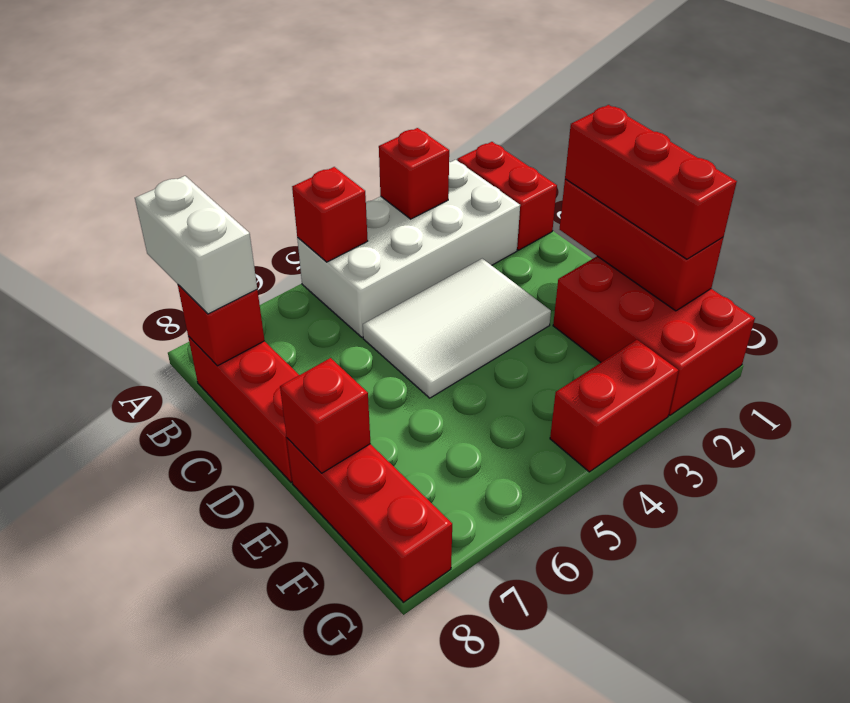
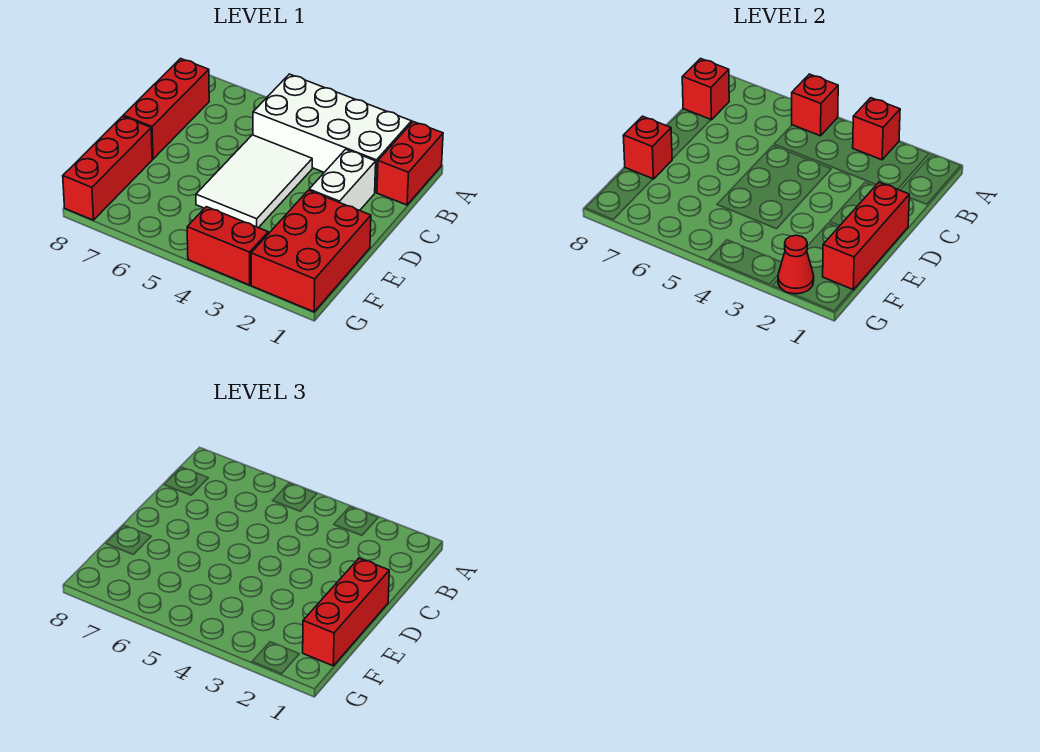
white brick A8:B8 level 3 -> white brick C2:D2 level 1
white tile C3:D5 level 1 -> white tile C4:E5 level 1
none -> red cone G2 level 2

